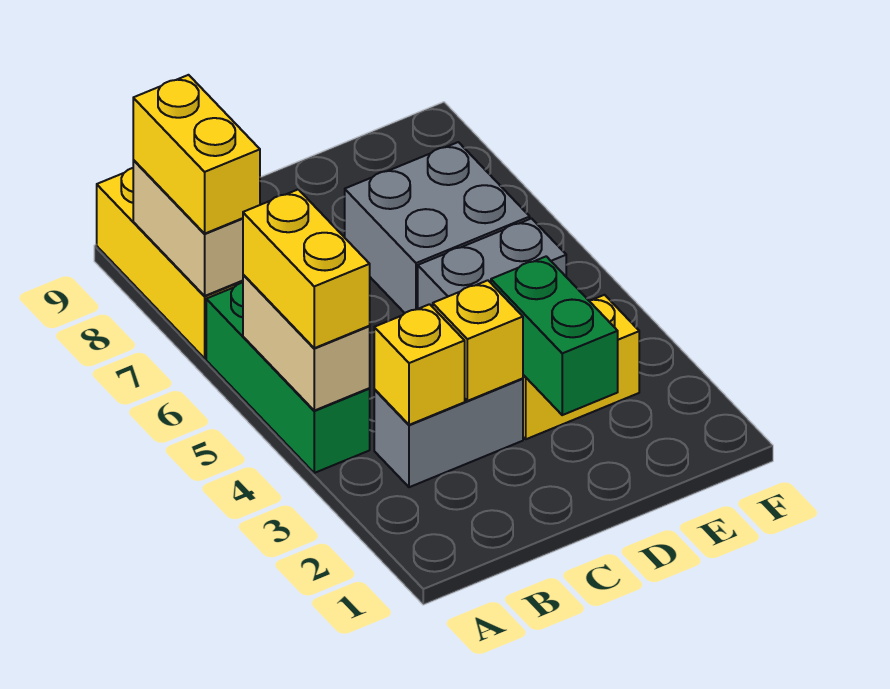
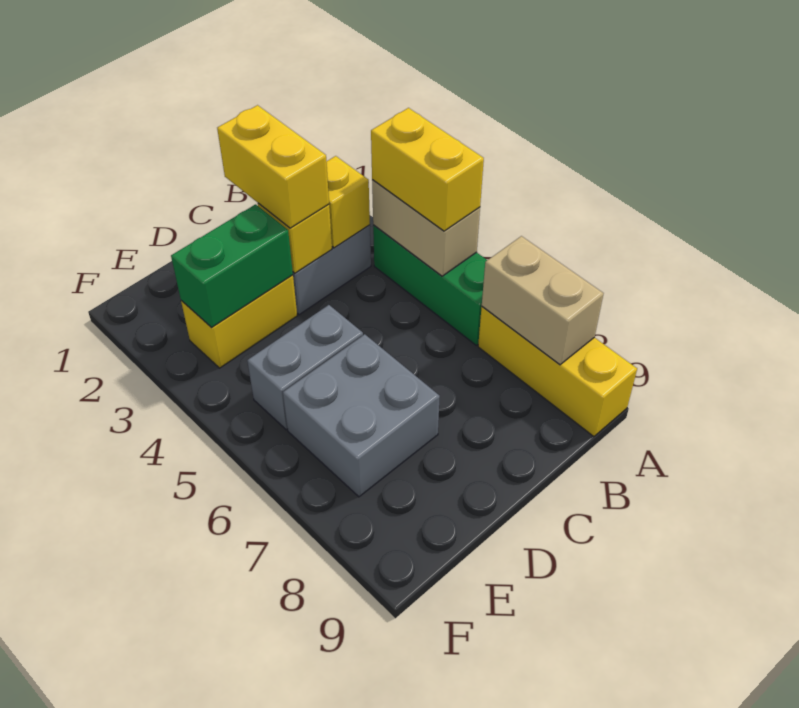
yellow brick A7:A8 level 3 -> yellow brick C2:C3 level 3
green brick D2:D3 level 2 -> green brick D3:E3 level 2

